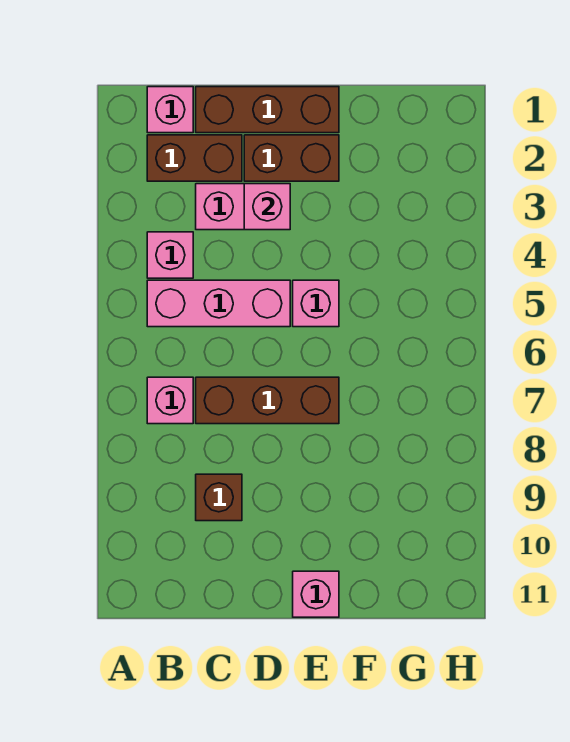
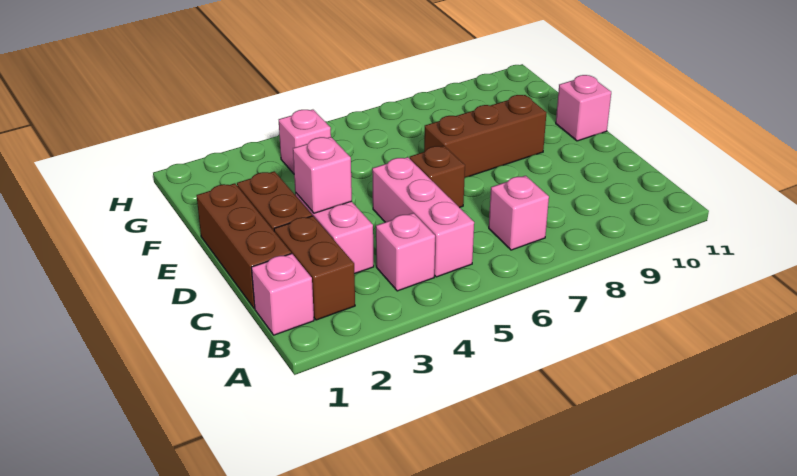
brown brick C7:E7 level 1 -> brown brick E7:E9 level 1
brown brick C9 level 1 -> brown brick D6 level 1
pink brick E5 level 1 -> pink brick G4 level 1

